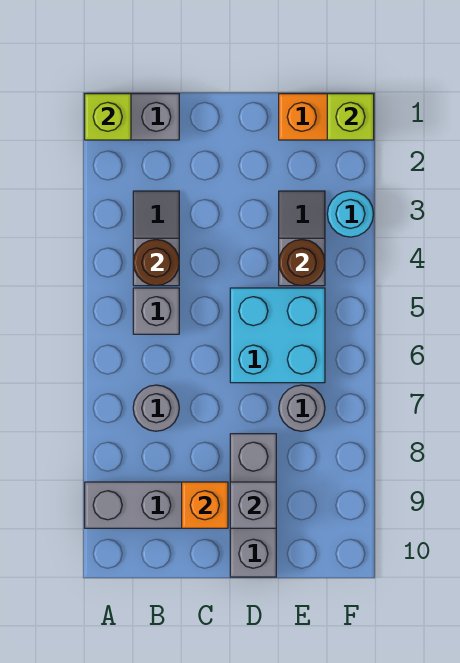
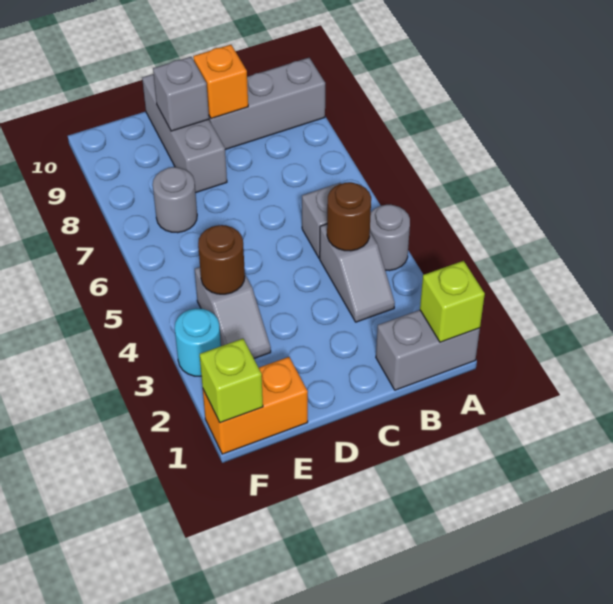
grey round brick B7 level 1 -> grey round brick A4 level 1
cyan brick D5:E6 level 1 -> none

